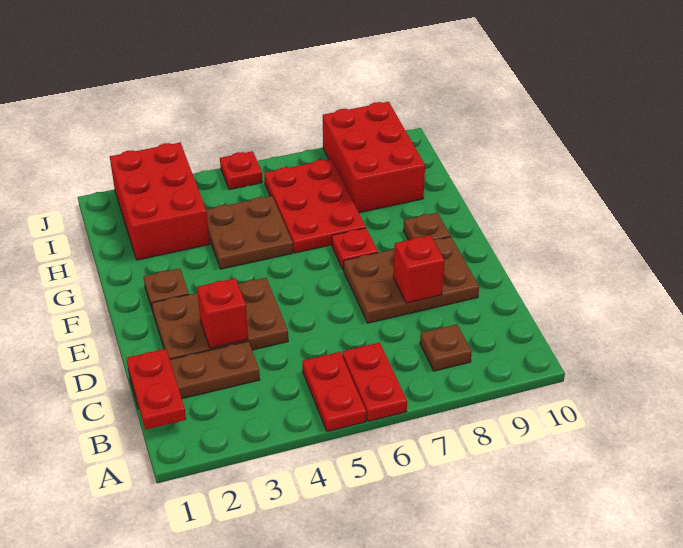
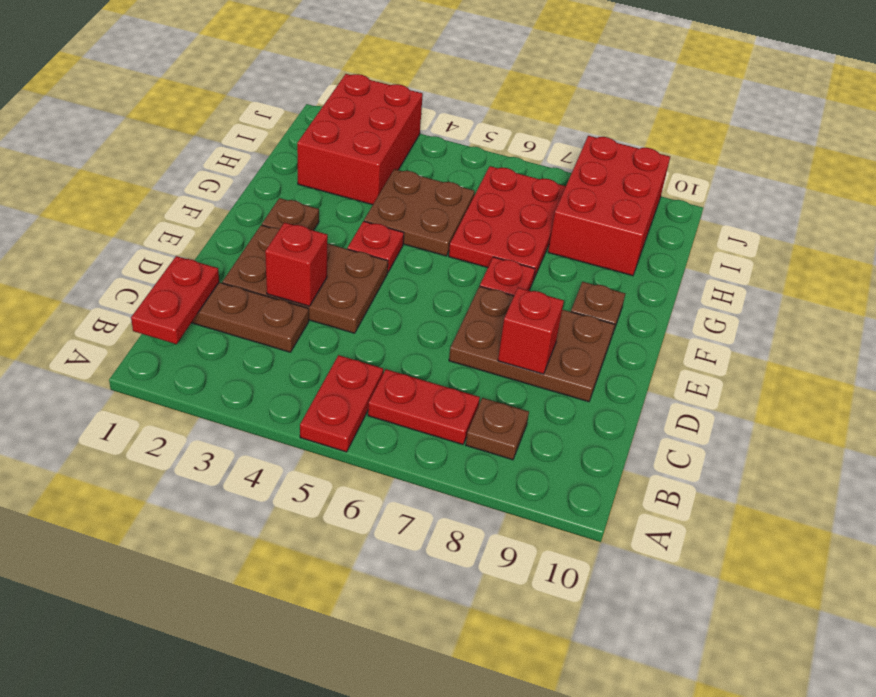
red plate A6:B6 level 1 -> red plate B6:B7 level 1
red plate J5 level 1 -> red plate F4 level 1

